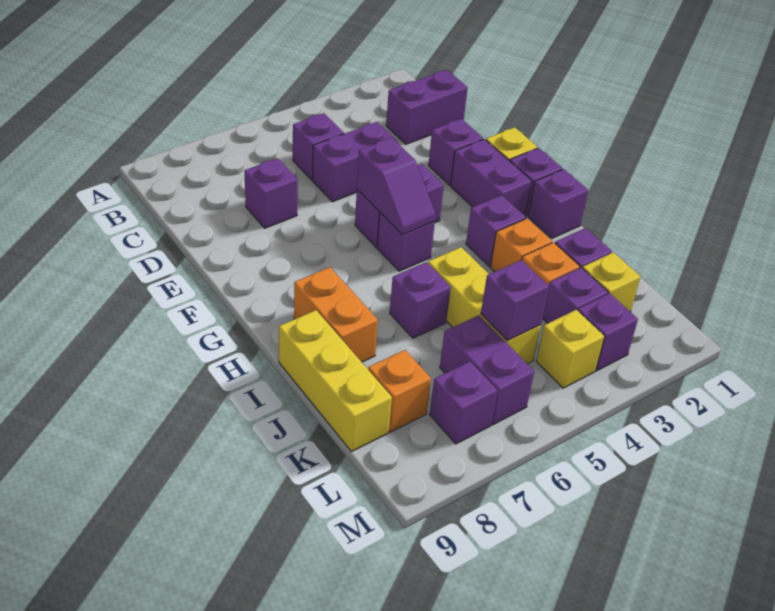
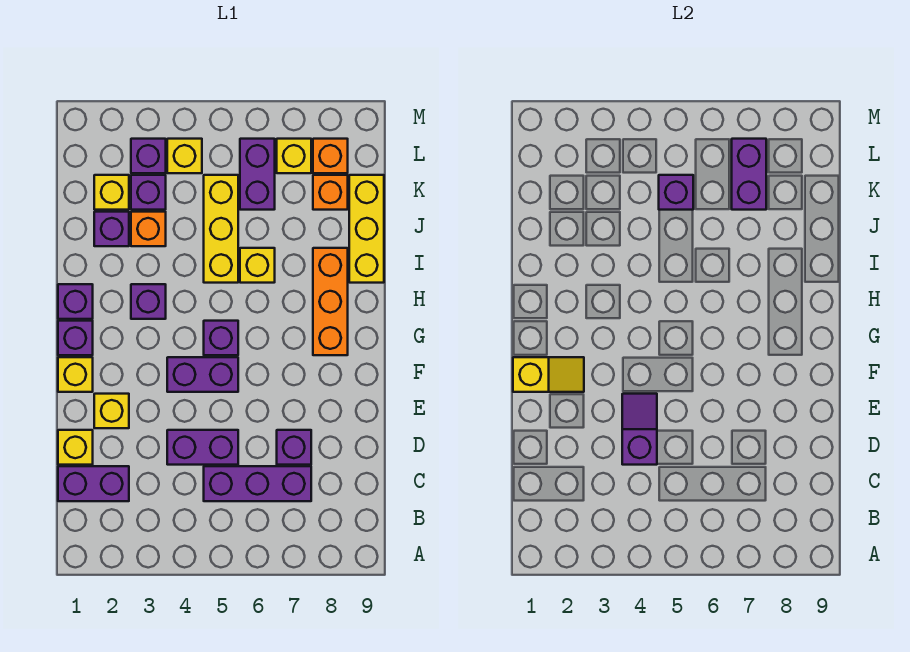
purple brick C5 level 1 -> purple brick C5:C7 level 1
none -> yellow brick D1 level 1
purple brick E2 level 1 -> yellow brick E2 level 1
none -> yellow slope F1:F2 level 2 top 1
purple brick F2:G2 level 1 -> purple brick K7:L7 level 2
purple slope F5:G5 level 2 top F -> purple slope D4:E4 level 2 top D
orange brick H8:I8 level 1 -> orange brick G8:I8 level 1
orange brick I3 level 1 -> orange brick L8 level 1
purple brick I6 level 1 -> yellow brick I6 level 1
purple brick L7 level 1 -> yellow brick L7 level 1

